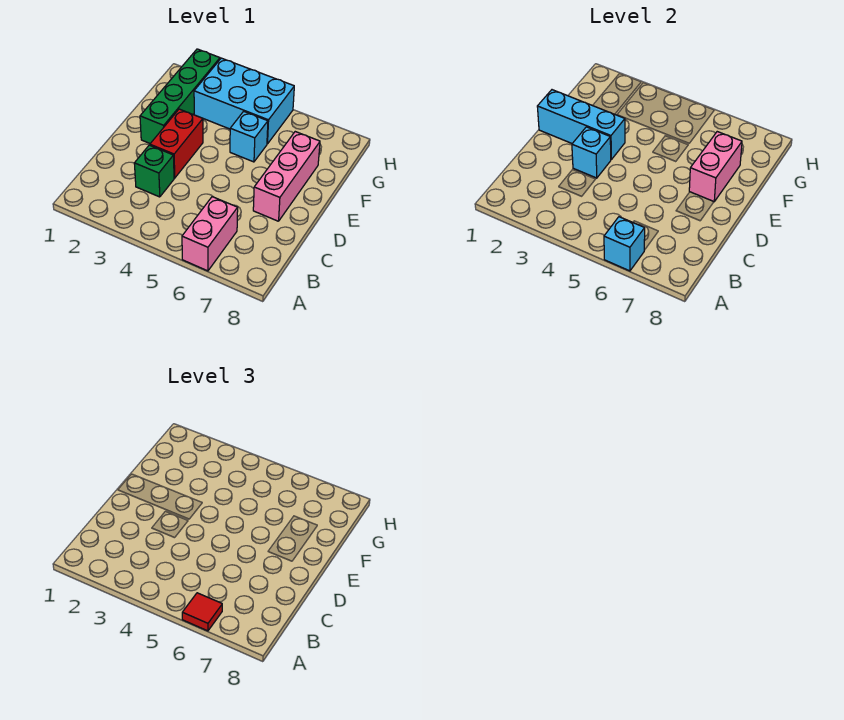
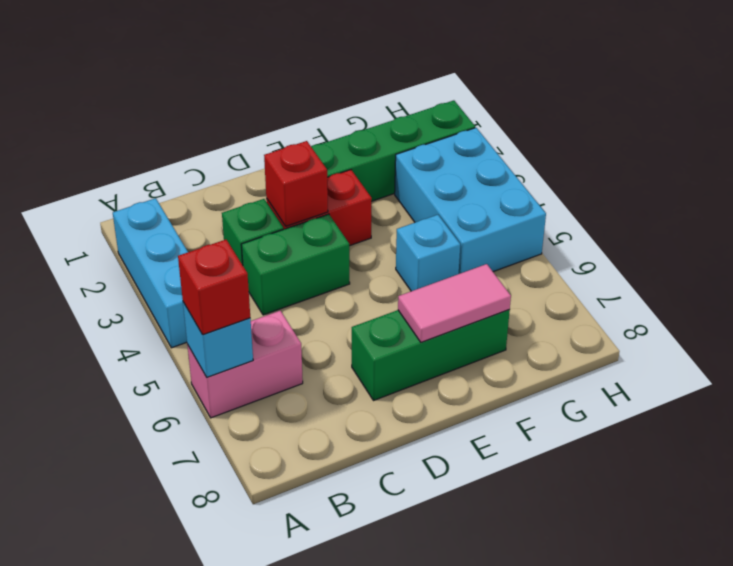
red tile A6 level 3 -> red brick A6 level 3
none -> green brick C4:D4 level 1
cyan brick D3 level 2 -> red brick D3 level 2
pink brick D7:F7 level 1 -> green brick D7:F7 level 1
cyan brick E1:E3 level 2 -> cyan brick A2:A4 level 1
pink brick E7:F7 level 2 -> pink tile E7:F7 level 2

